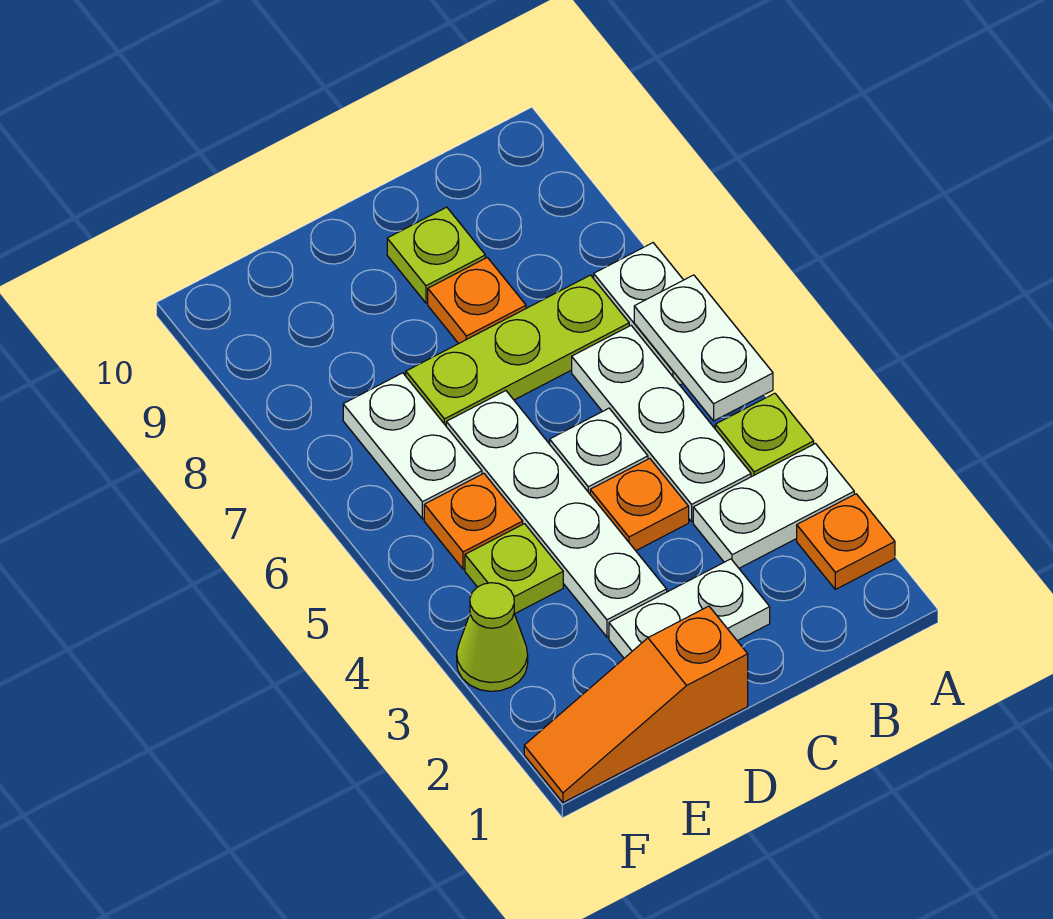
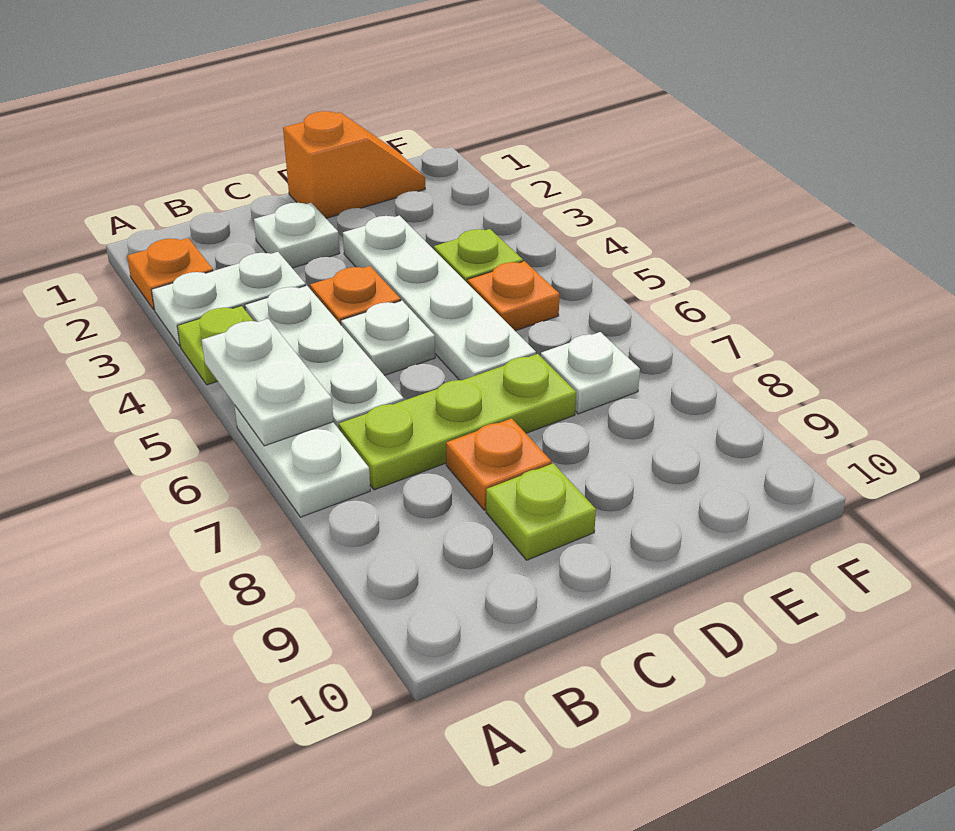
white plate C2:D2 level 1 -> white plate C2 level 1
orange slope D1:F1 level 1 top D -> orange slope D1:E1 level 1 top D
white plate E6:E7 level 1 -> white plate E7 level 1
lime cone F3 level 1 -> none

